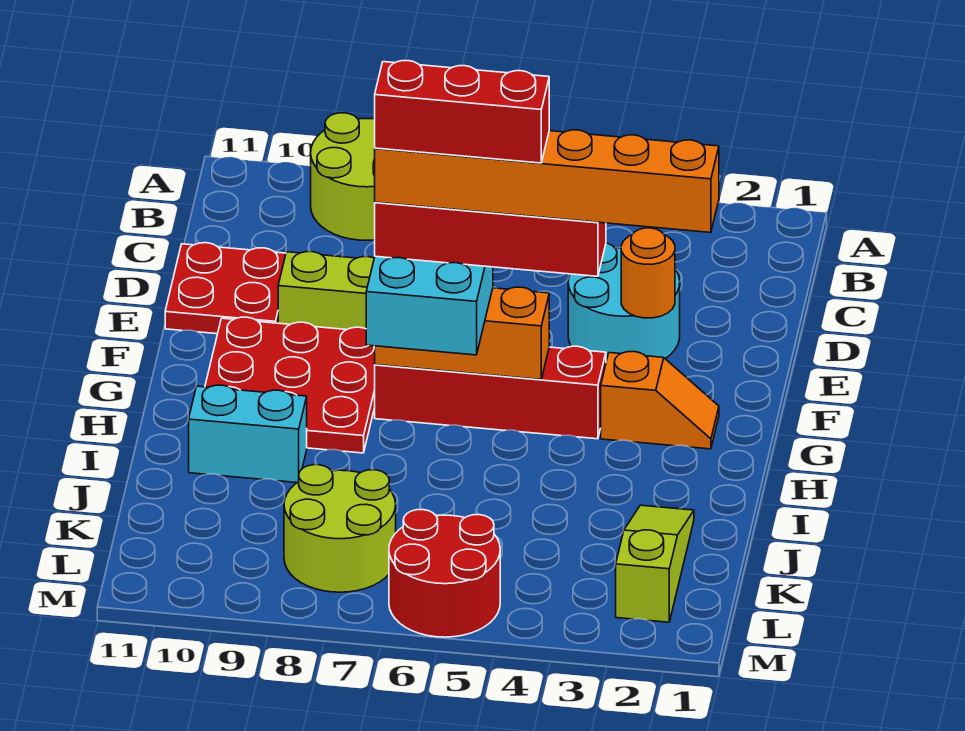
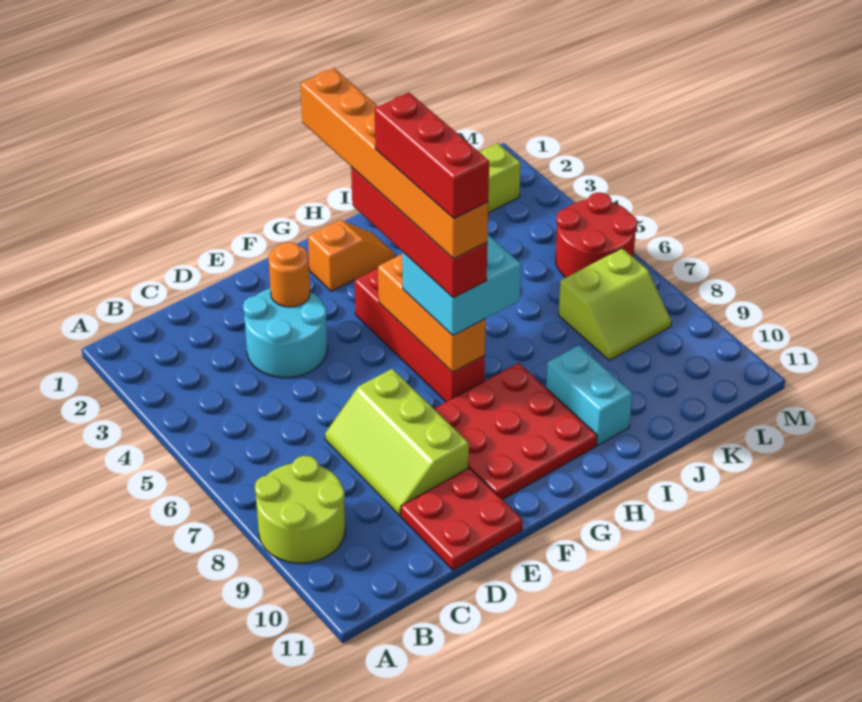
orange slope G2:G3 level 1 top 3 -> orange slope G2:H2 level 1 top G
lime round brick K7:L8 level 1 -> lime slope K7:L8 level 1 top 7

